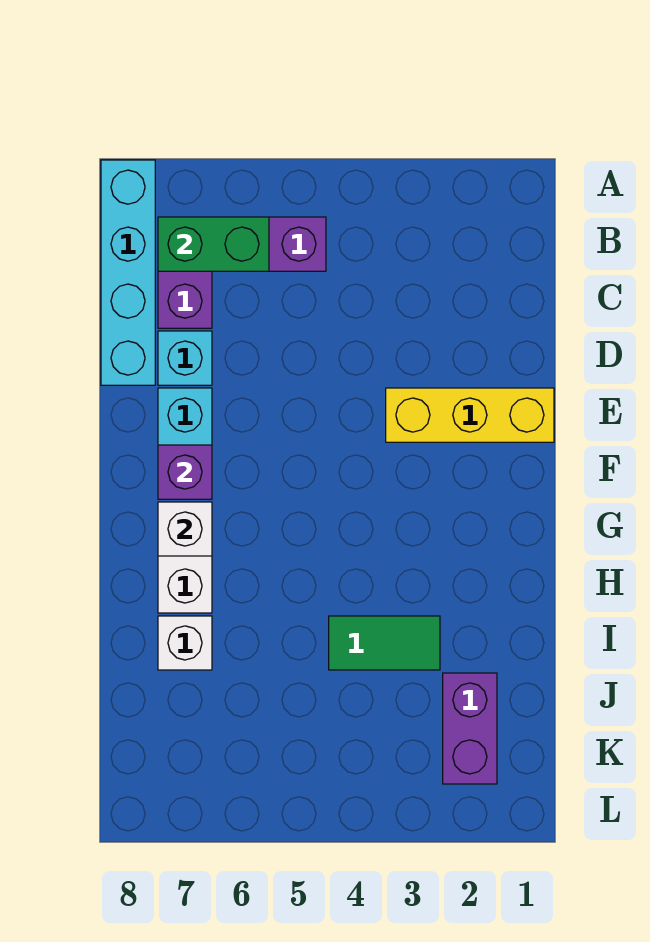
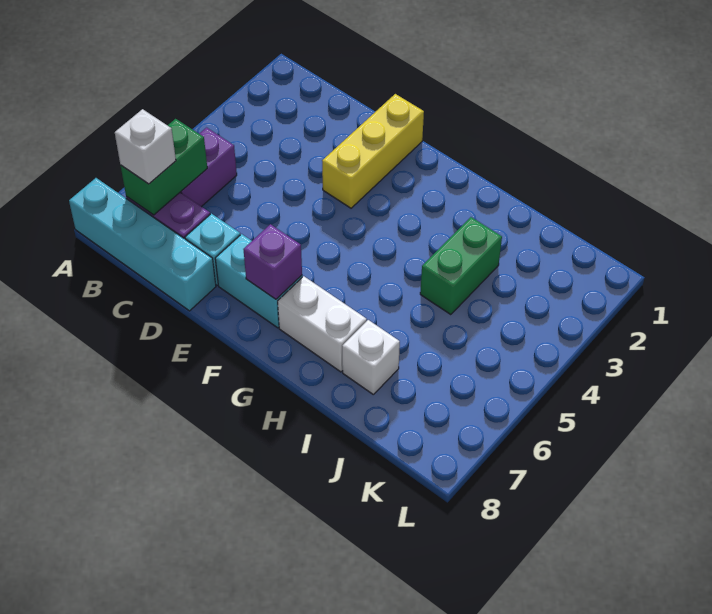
white brick G7 level 2 -> white brick B7 level 3
green tile I3:I4 level 1 -> green brick I3:I4 level 1
purple brick J2:K2 level 1 -> none

